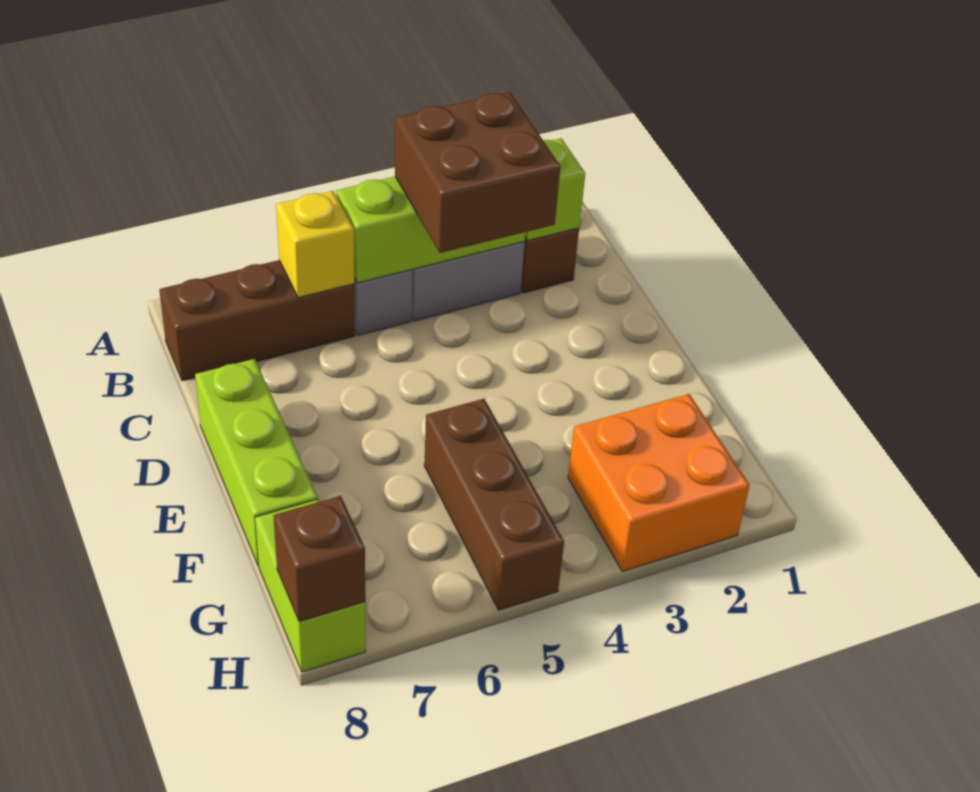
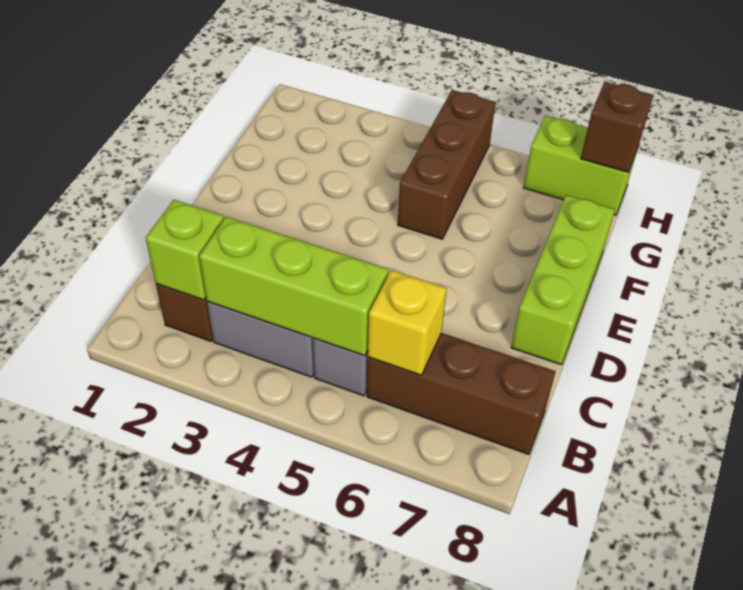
brown brick B3:C4 level 3 -> none
orange brick G2:H3 level 1 -> none
lime brick G8:H8 level 1 -> lime brick H7:H8 level 1

